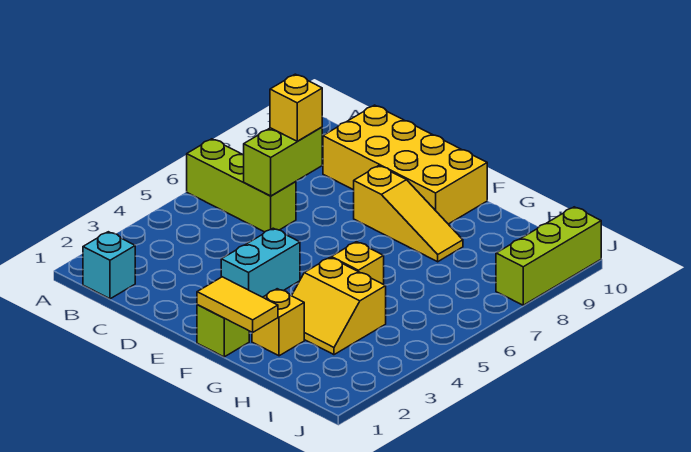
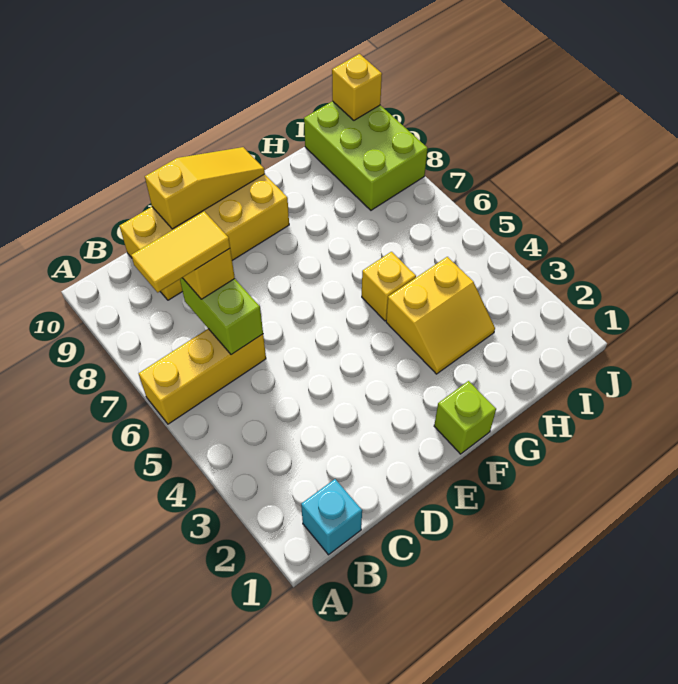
lime brick A6:C6 level 1 -> yellow brick A6:C6 level 1
cyan brick E3:E4 level 1 -> none
yellow slope E8:G8 level 1 top E -> yellow slope D10:F10 level 2 top D
yellow tile F1:G1 level 2 -> yellow tile B7:C7 level 4
yellow brick G2 level 1 -> yellow brick J10 level 2
lime brick J8:J10 level 1 -> lime brick I8:J10 level 1

